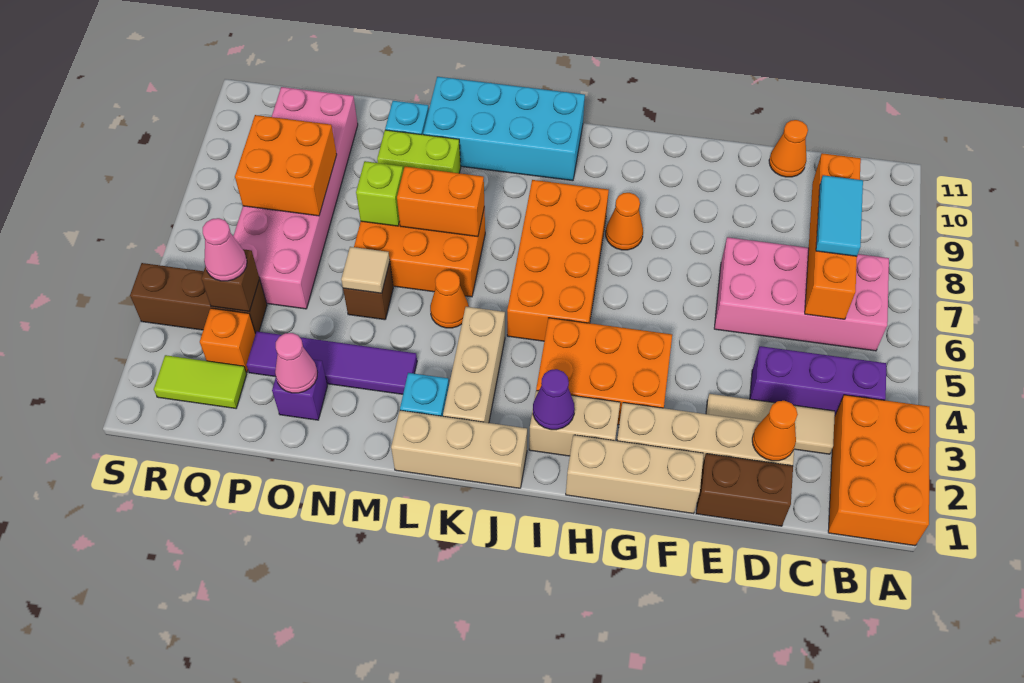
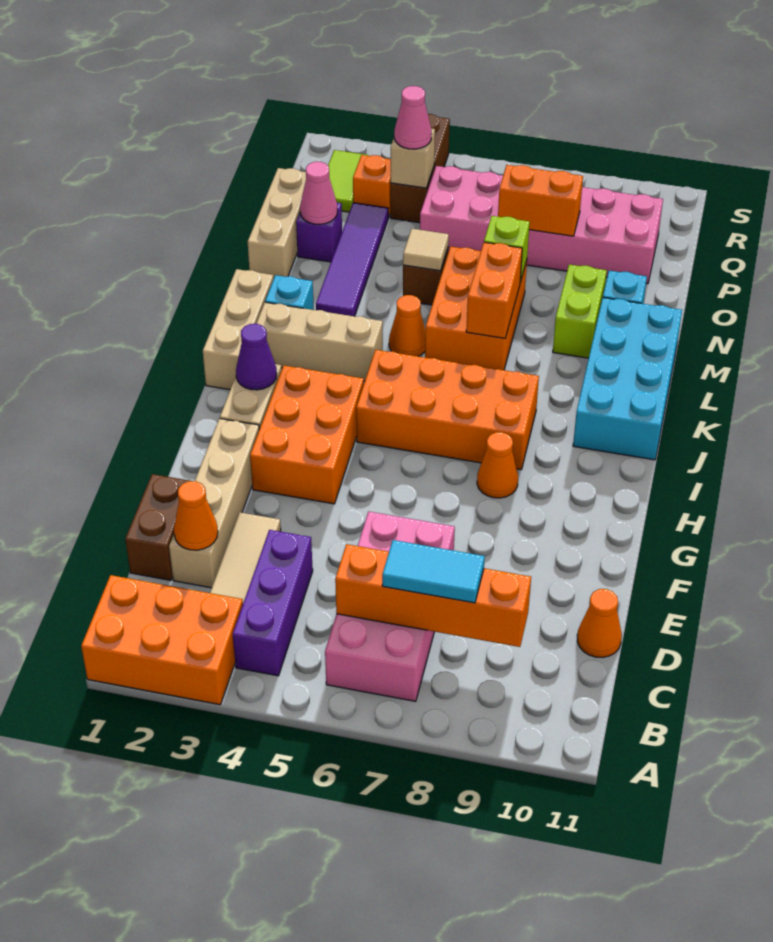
tan brick F1:H1 level 1 -> tan brick N1:P1 level 1
orange brick P7:Q8 level 2 -> orange brick P7:P8 level 2
brown brick Q4 level 2 -> tan brick Q4 level 2

